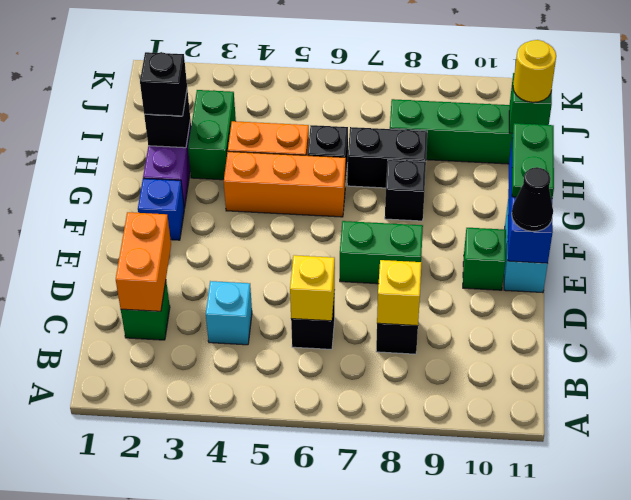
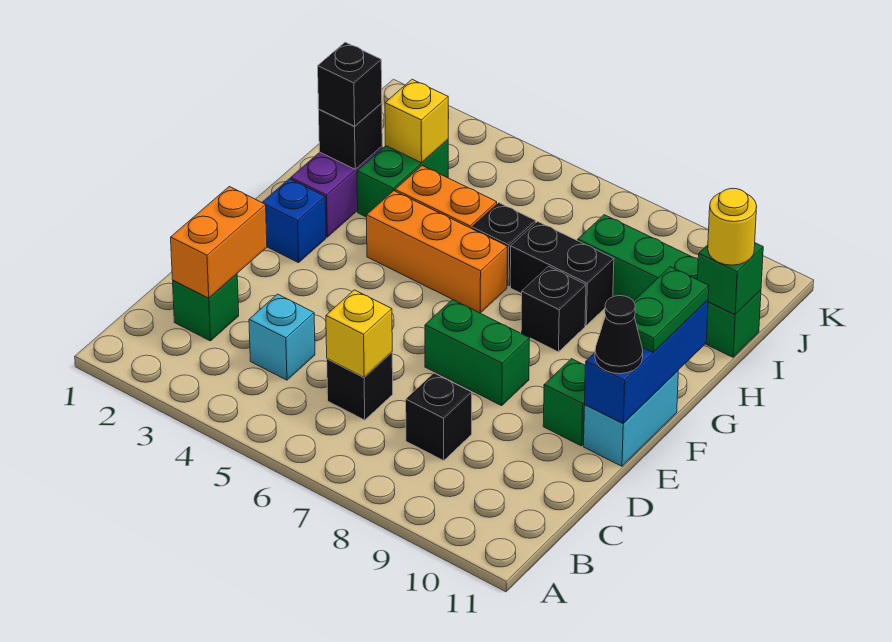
yellow brick C8 level 2 -> yellow brick I3 level 2

